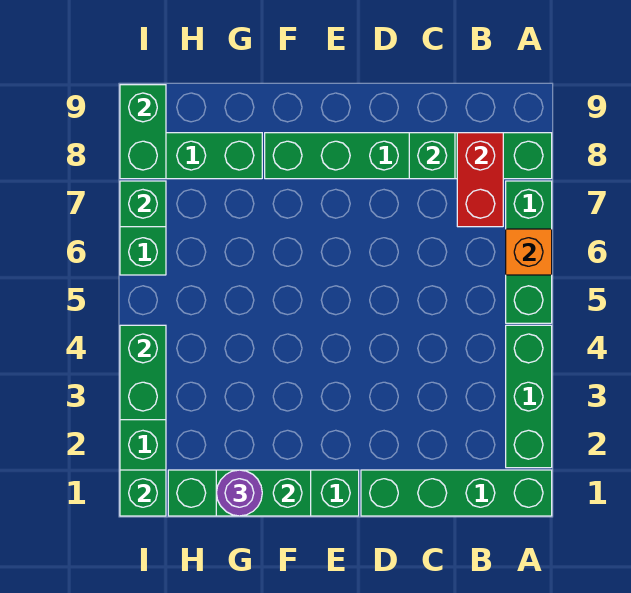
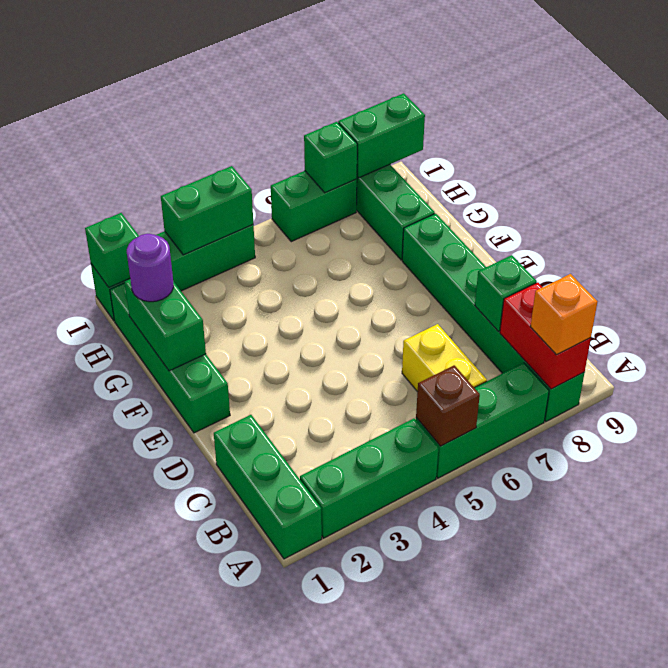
green brick A1:D1 level 1 -> green brick A1:C1 level 1
none -> brown brick A5 level 2
orange brick A6 level 2 -> orange brick A8 level 3
none -> yellow brick B6:C6 level 1
red brick B7:B8 level 2 -> red brick A8:B8 level 2

